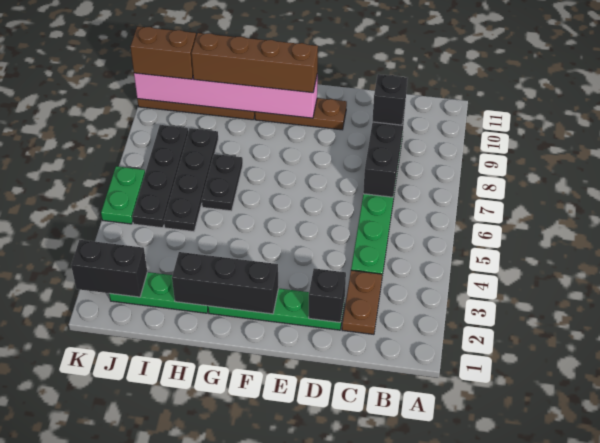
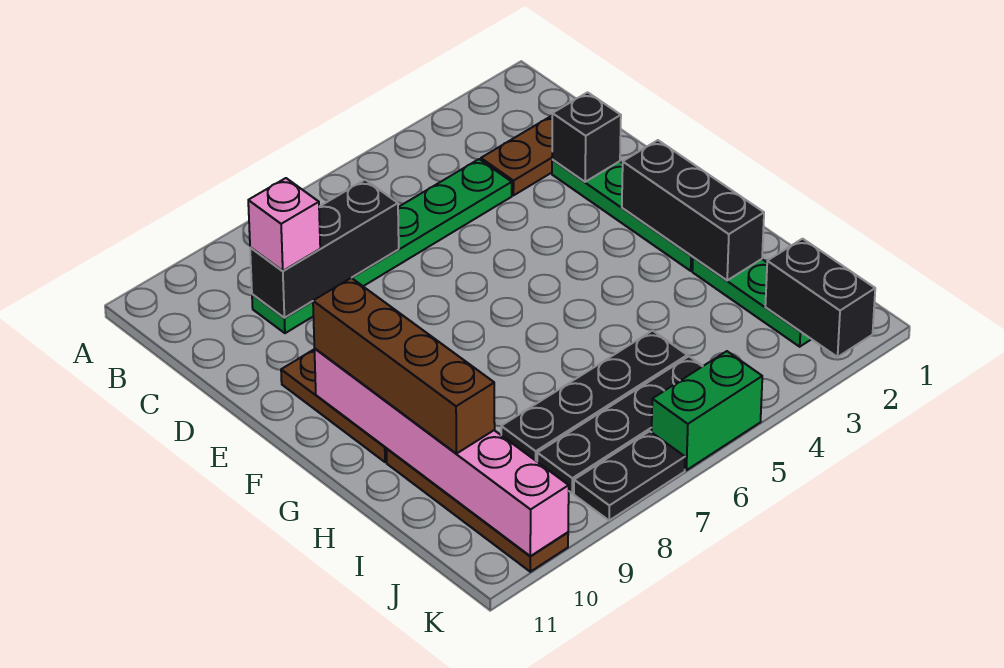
black brick C9 level 3 -> pink brick C9 level 3
black plate H6:H7 level 1 -> black plate K7:K8 level 1
brown brick J10:K10 level 3 -> none
green plate K5:K6 level 1 -> green brick K5:K6 level 1

